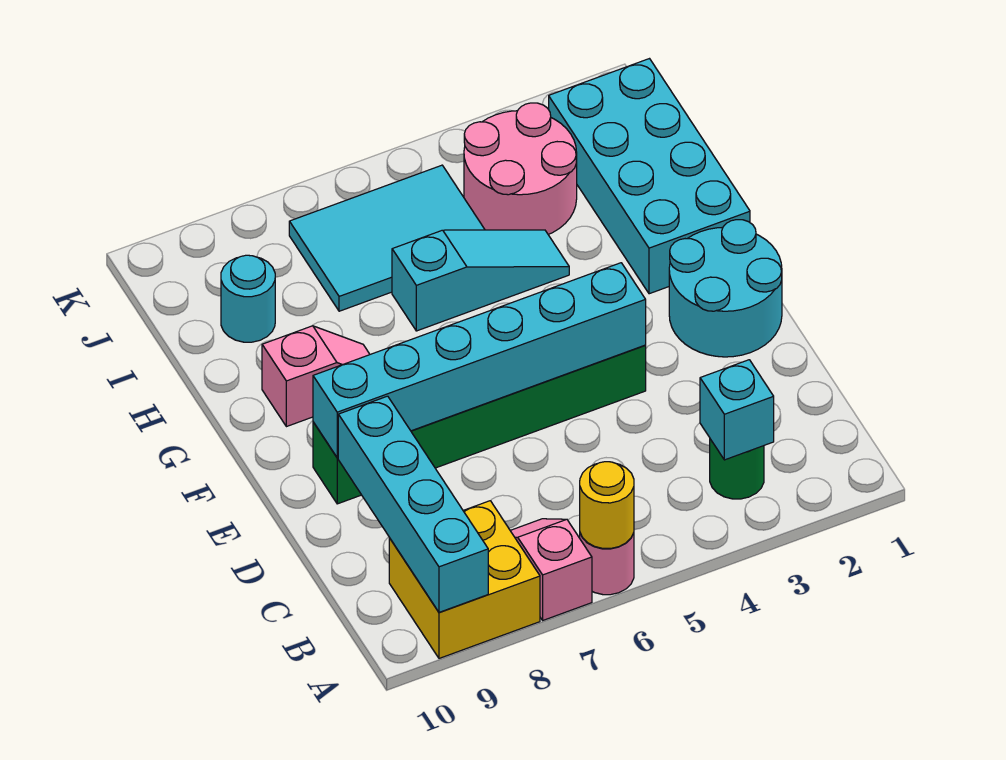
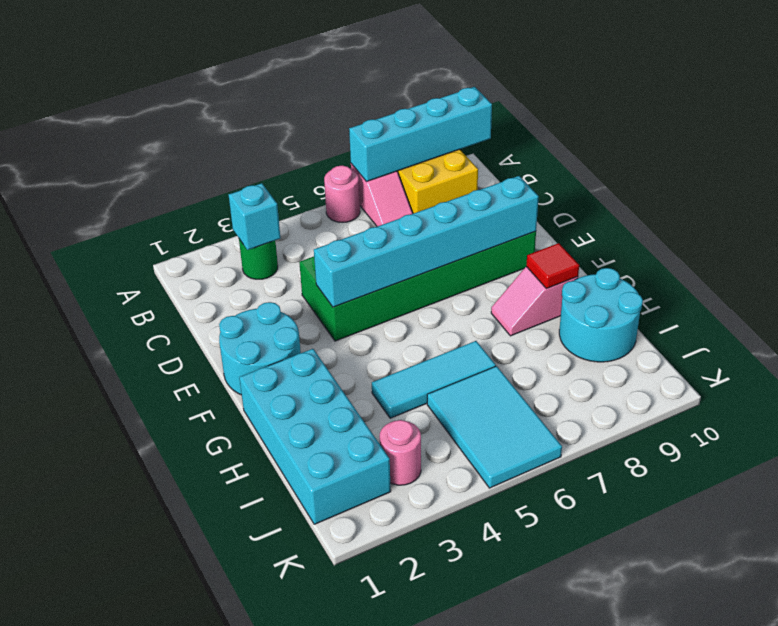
yellow round brick A6 level 2 -> none
cyan brick A9:D9 level 2 -> cyan brick A7:A10 level 2
green brick E4:E9 level 1 -> green brick D4:E9 level 1
none -> red tile G9 level 2
cyan slope H4:H6 level 1 top 6 -> cyan tile H4:H6 level 1
pink round brick I3:J4 level 1 -> pink round brick J3 level 1
cyan tile I5:J7 level 1 -> cyan tile I5:K6 level 1
cyan round brick I9 level 1 -> cyan round brick H9:I10 level 1

